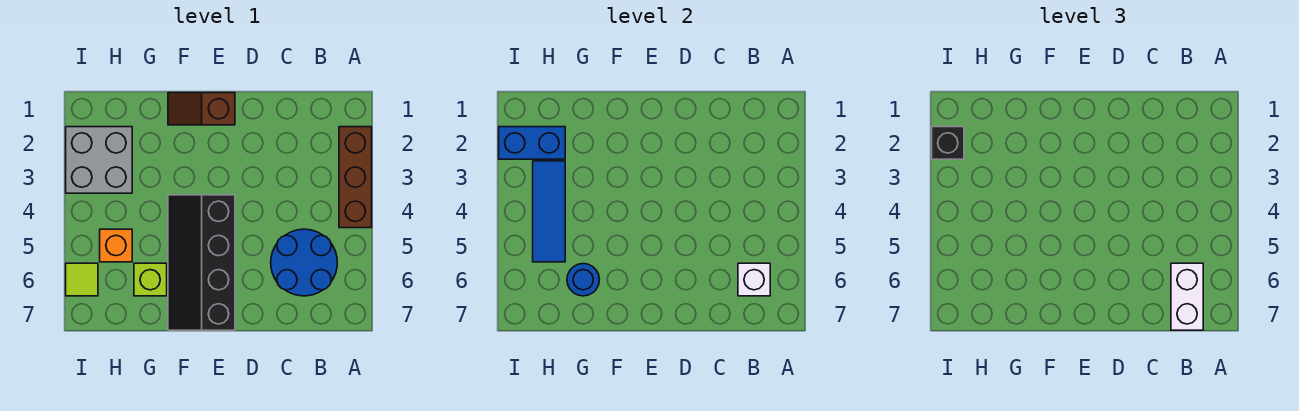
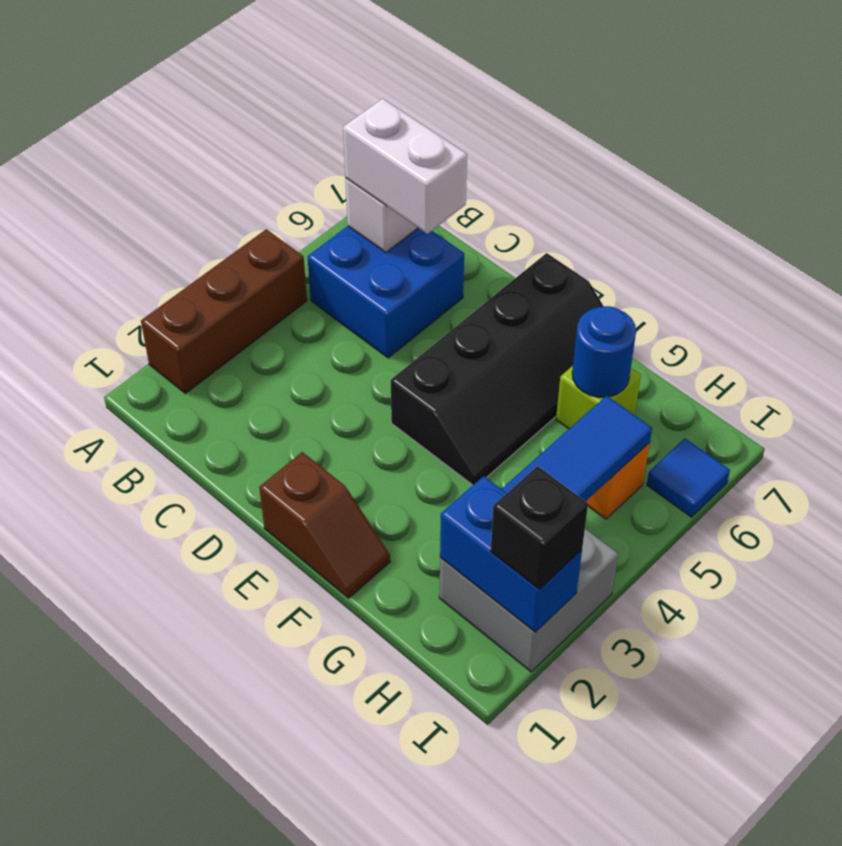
blue round brick B5:C6 level 1 -> blue brick B5:C6 level 1
white brick B6:B7 level 3 -> white brick B6:C6 level 3
lime tile I6 level 1 -> blue tile I6 level 1

